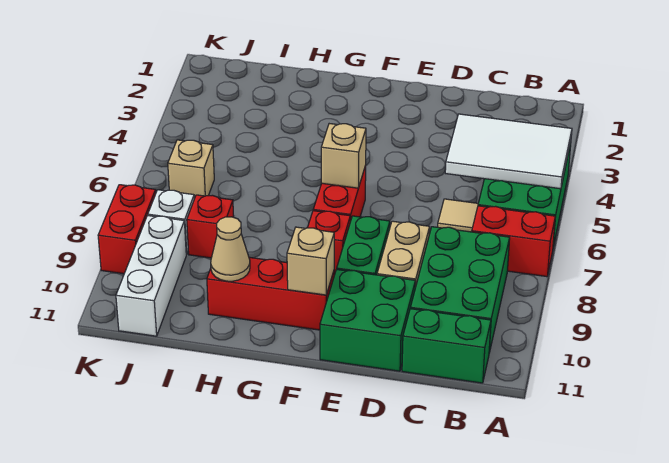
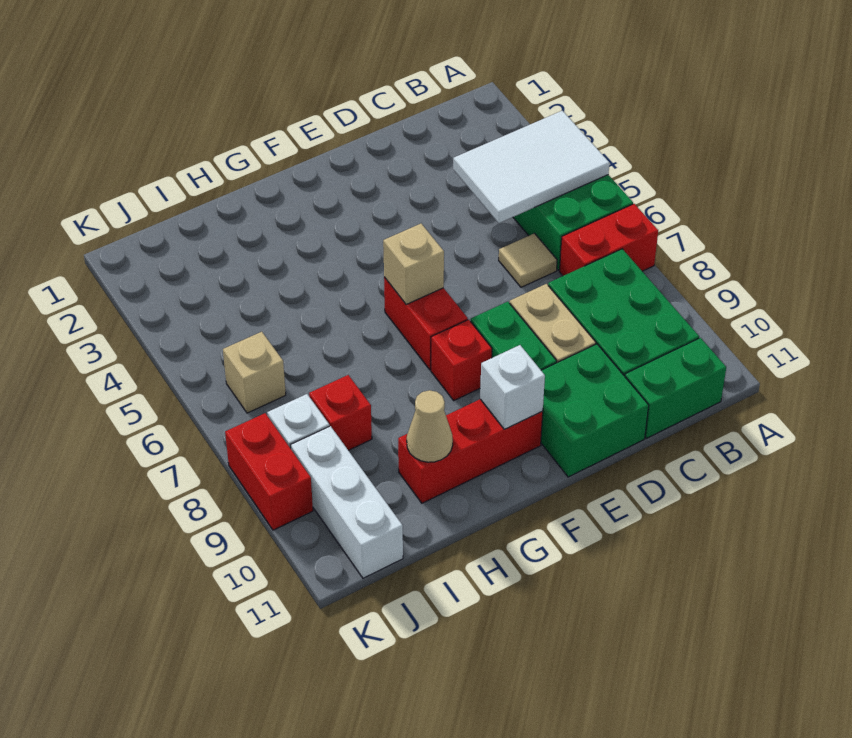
tan brick F10 level 2 -> white brick F10 level 2

